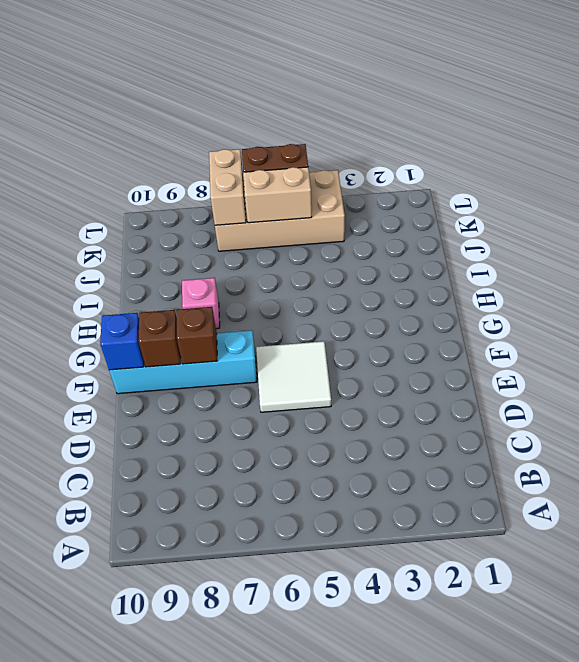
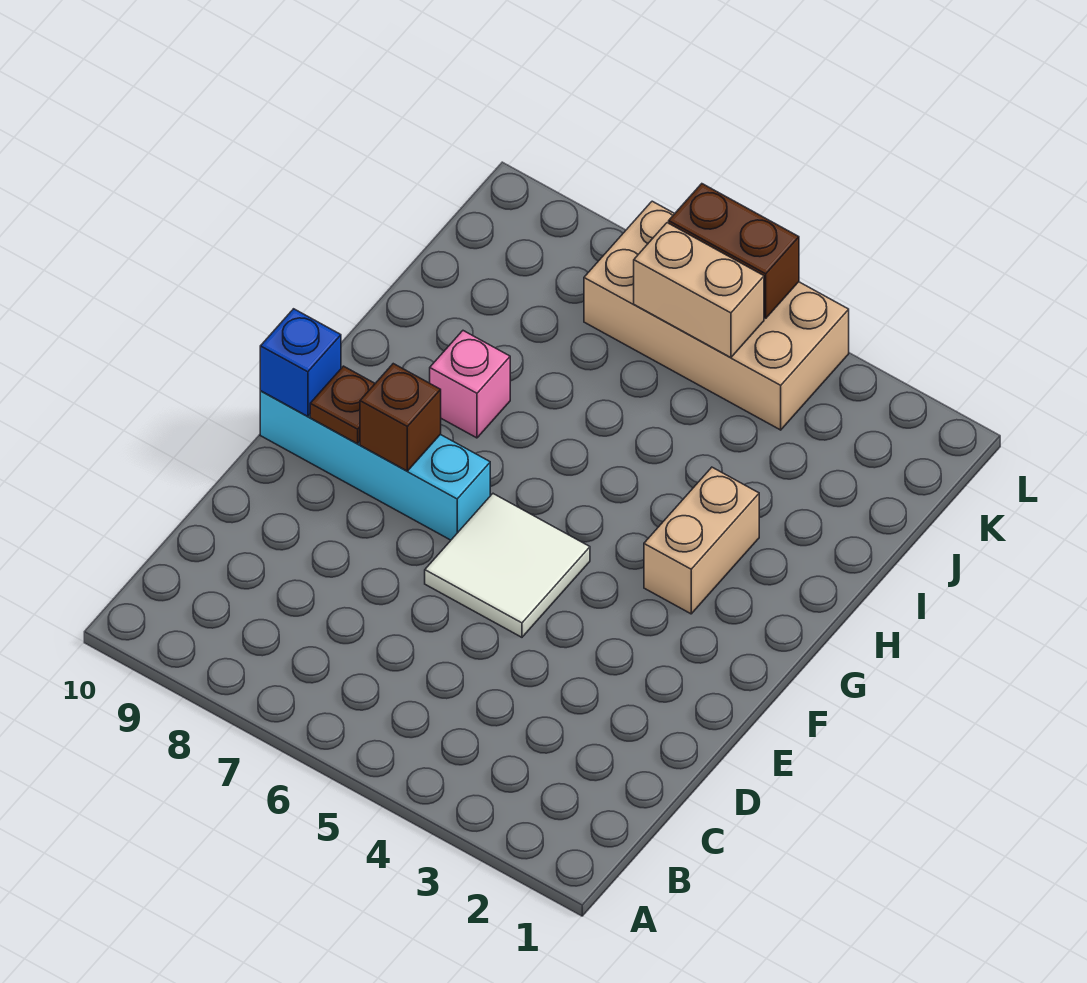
brown brick F9 level 2 -> brown plate F9 level 2
tan brick K7:L7 level 2 -> tan brick G3:H3 level 1

